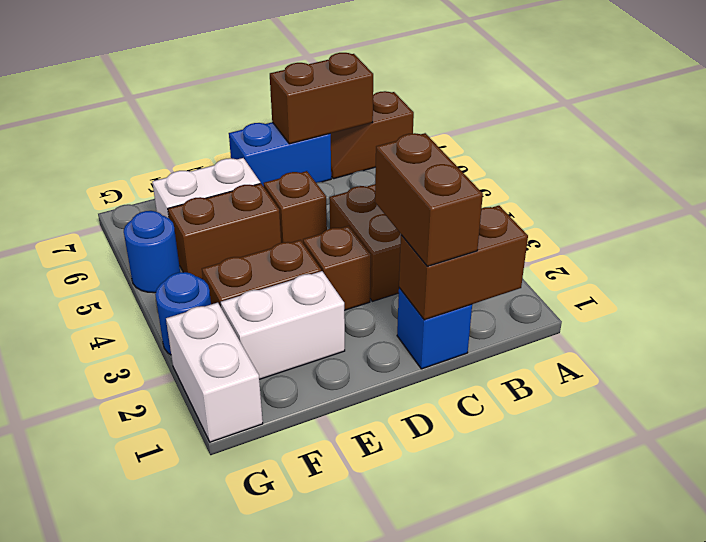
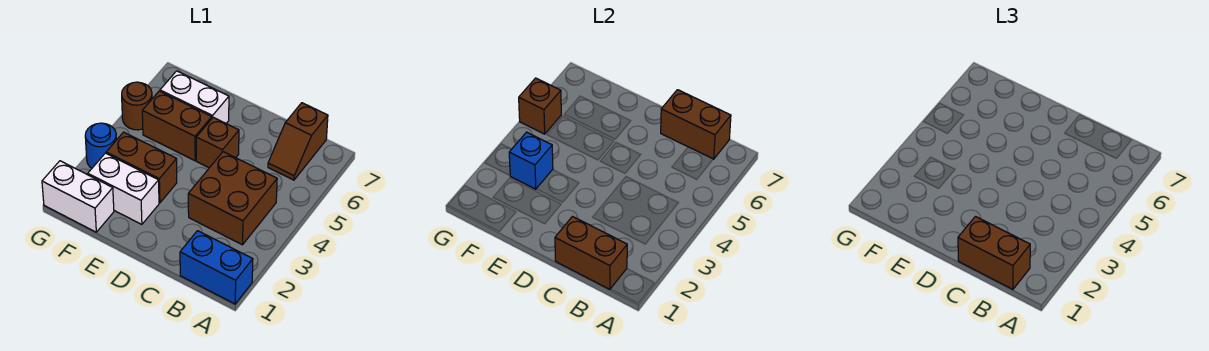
brown slope A7:B7 level 1 top A -> brown slope B6:B7 level 1 top 7
blue brick C1 level 1 -> blue brick F3 level 2
brown brick C1:C2 level 3 -> brown brick B1:C1 level 3
blue brick C7:D7 level 1 -> blue brick A1:B1 level 1
brown brick D3 level 1 -> brown brick G5 level 2
white brick G1:G2 level 1 -> white brick F1:G1 level 1
blue round brick G5 level 1 -> brown round brick G5 level 1

